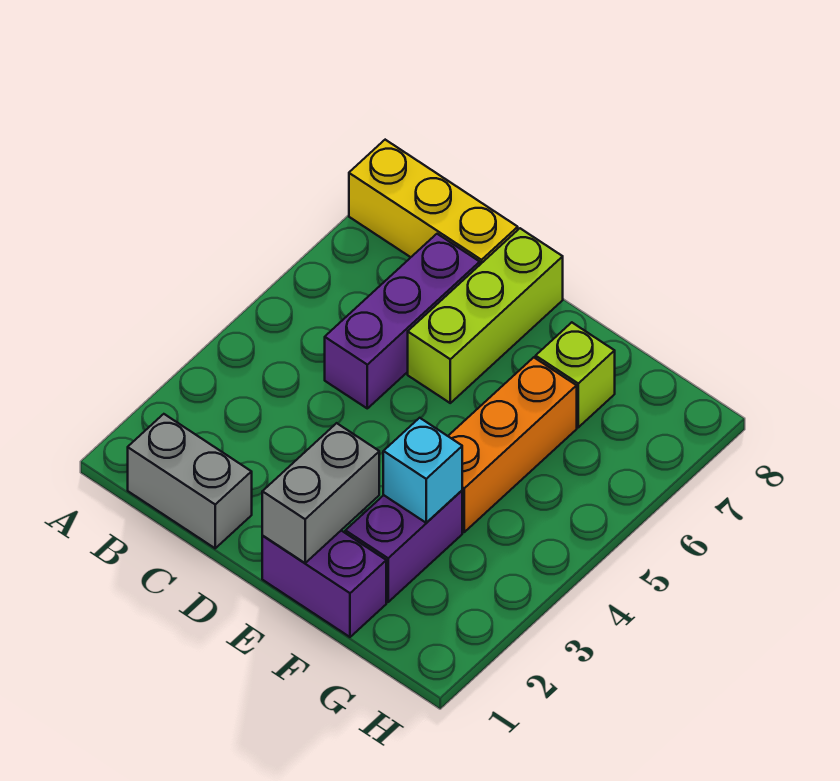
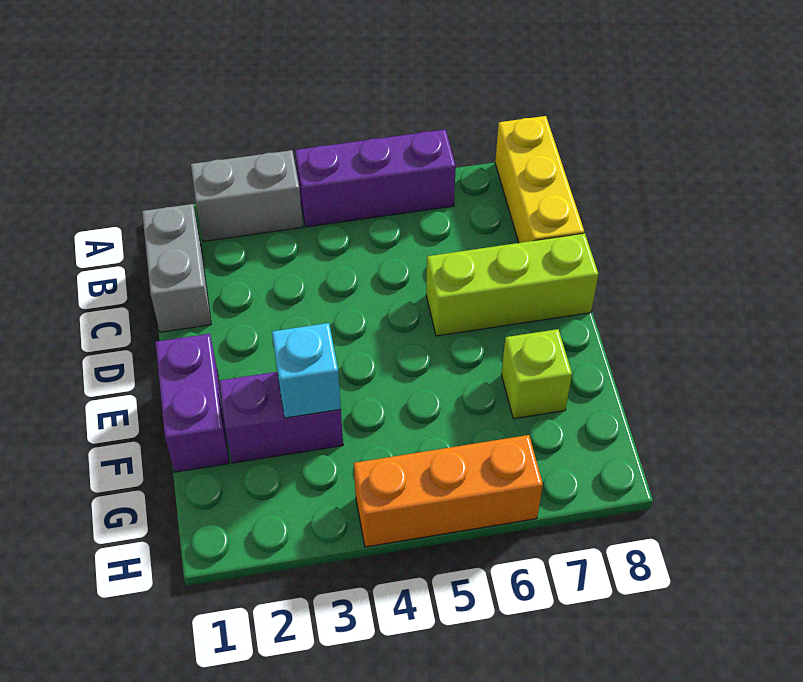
purple brick C5:C7 level 1 -> purple brick A4:A6 level 1
grey brick E1:E2 level 2 -> grey brick A2:A3 level 1
orange brick F4:F6 level 1 -> orange brick H4:H6 level 1

